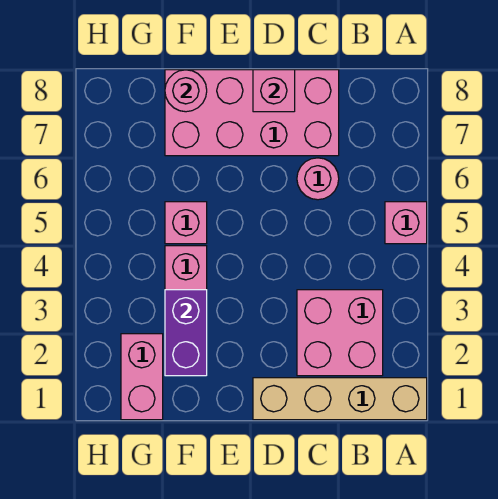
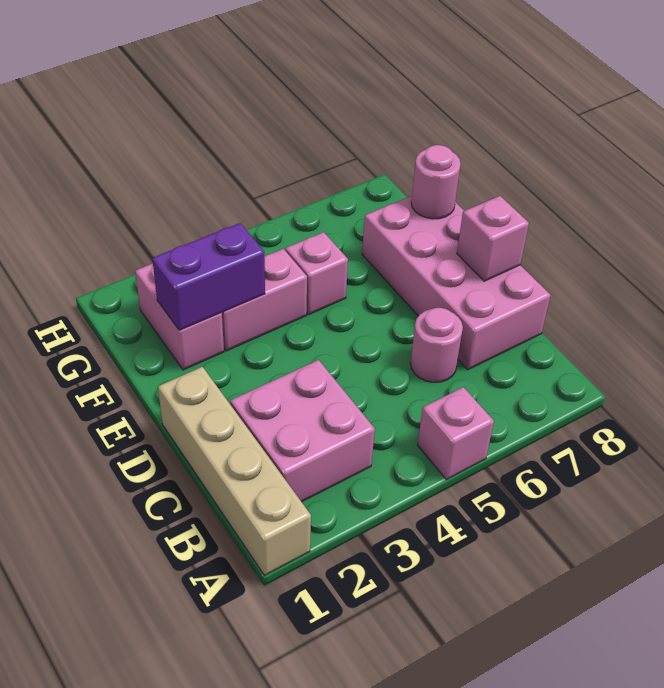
pink brick G1:G2 level 1 -> pink brick F2:G2 level 1

